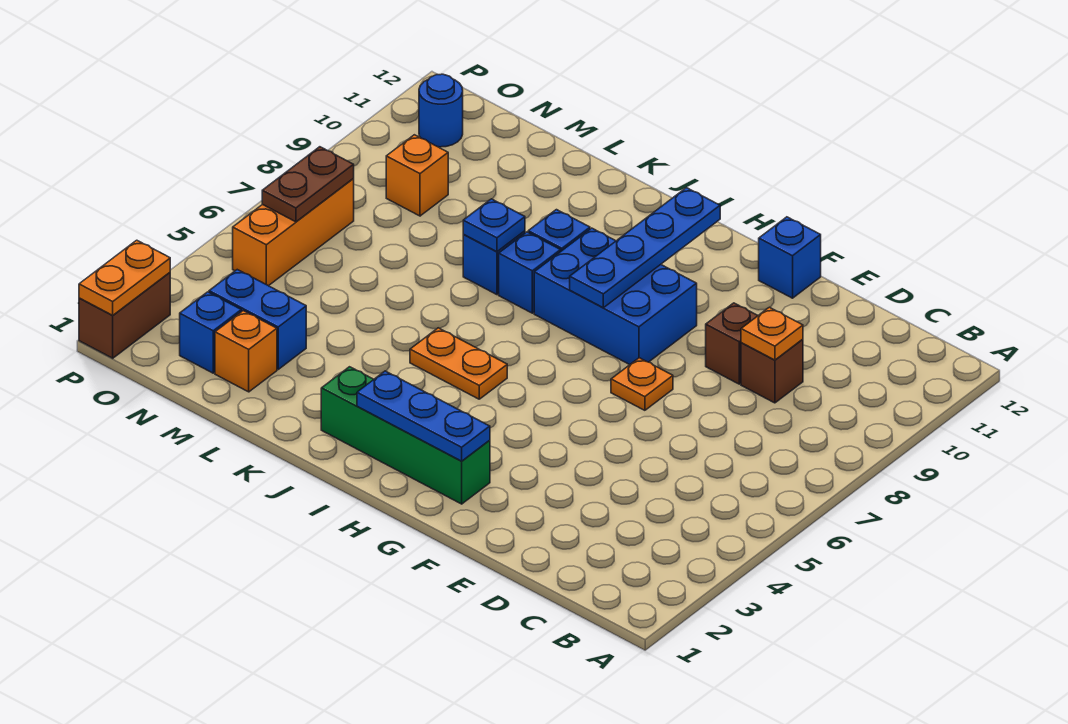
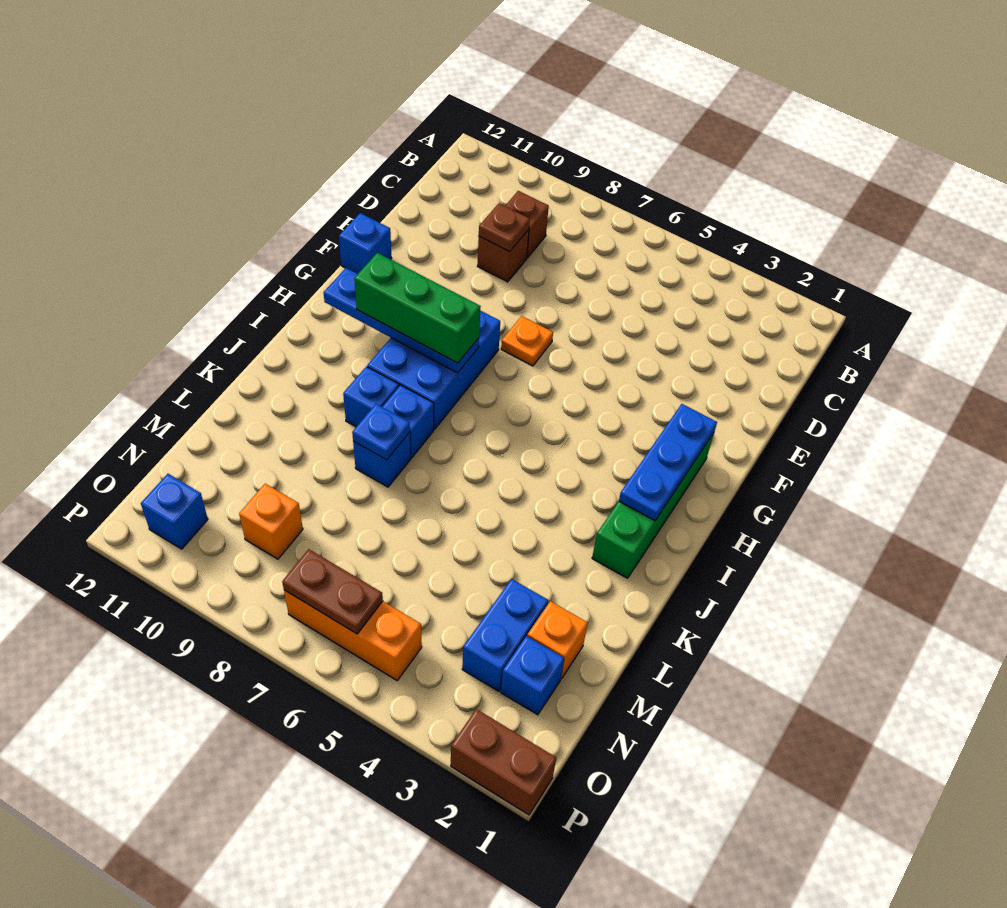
orange plate D9 level 2 -> brown plate D9 level 2
brown brick E9 level 1 -> brown brick C9 level 1
none -> green brick H8:H10 level 3
orange plate I5:J5 level 1 -> none
blue round brick O11 level 1 -> blue brick O11 level 1
orange plate P1:P2 level 2 -> none

